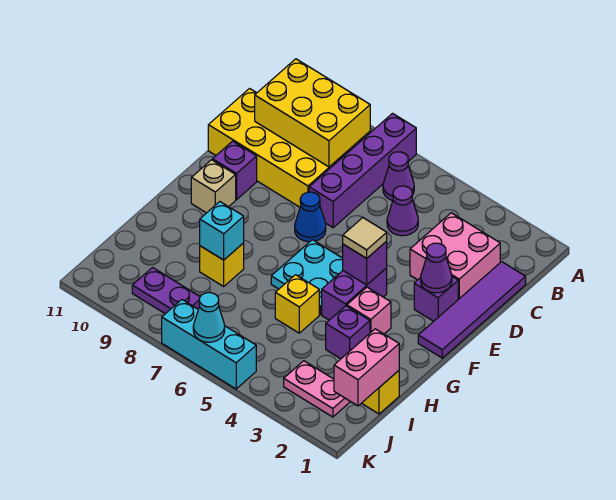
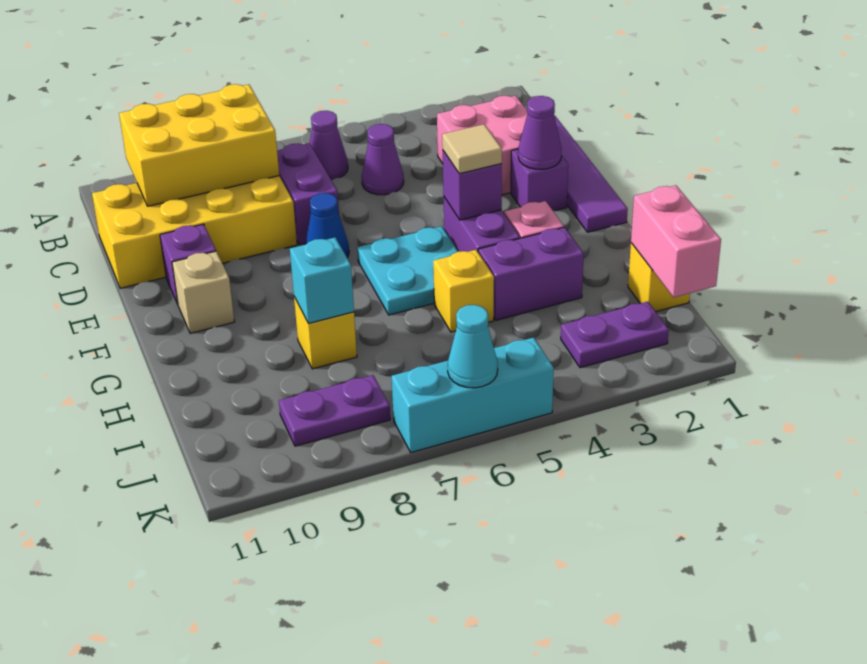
purple brick A7:D7 level 1 -> purple brick C7:D7 level 1
purple brick H3 level 1 -> purple brick H3:H4 level 1
pink plate J2:J3 level 1 -> purple plate J2:J3 level 1

